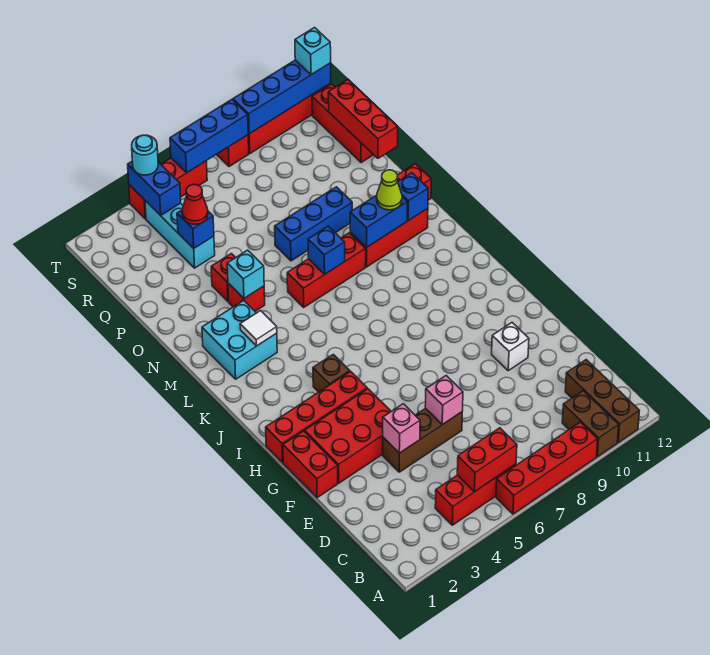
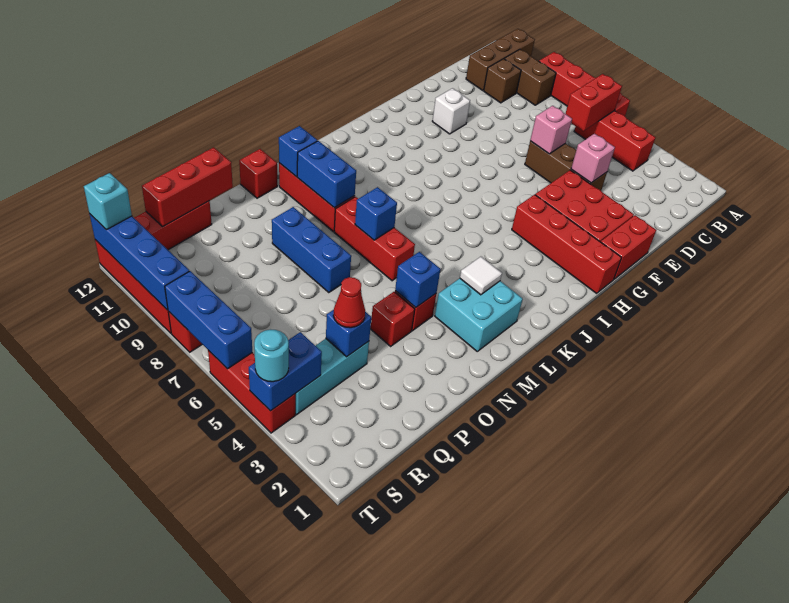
brown brick A10:B10 level 1 -> brown brick B9:B10 level 1
red brick B5:B6 level 2 -> red brick B6:C6 level 2
brown brick I4 level 1 -> brown brick C10 level 1
lime cone M10 level 3 -> none
cyan brick N4 level 2 -> blue brick N4 level 2

